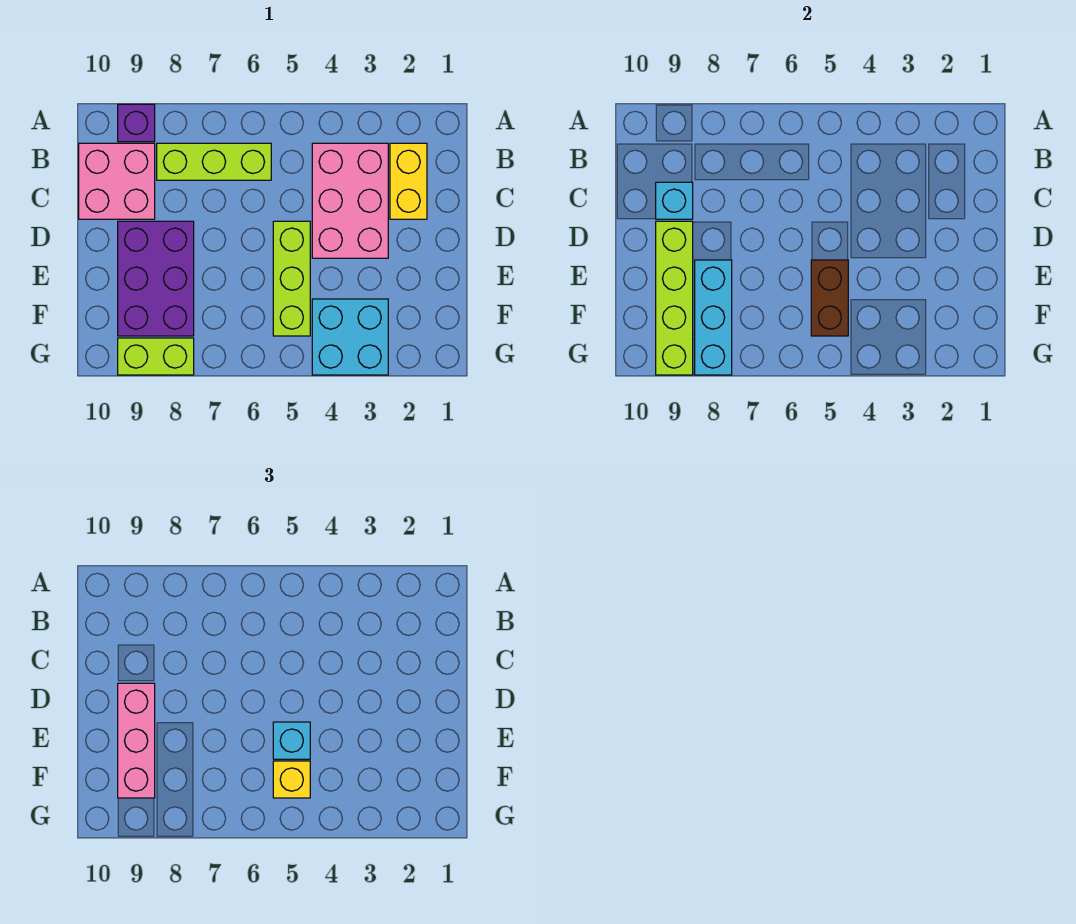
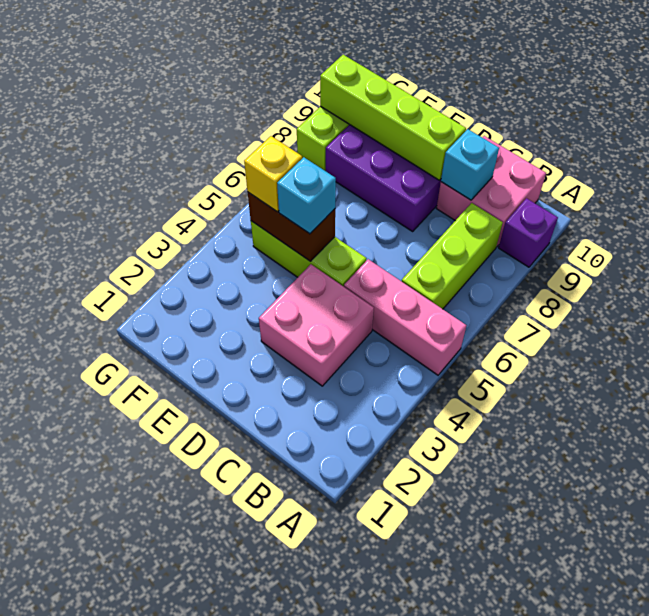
yellow brick B2:C2 level 1 -> none
pink brick B3:D4 level 1 -> pink brick C3:D4 level 1
pink brick D9:F9 level 3 -> pink brick A5:C5 level 1
cyan brick E8:G8 level 2 -> none
cyan brick F3:G4 level 1 -> none

